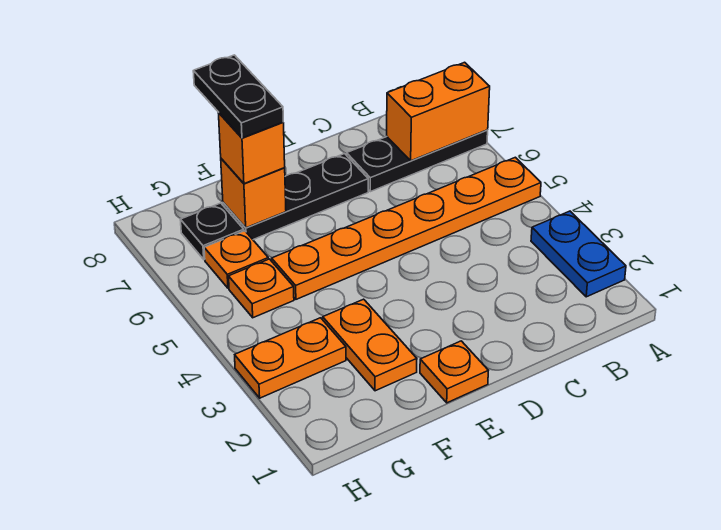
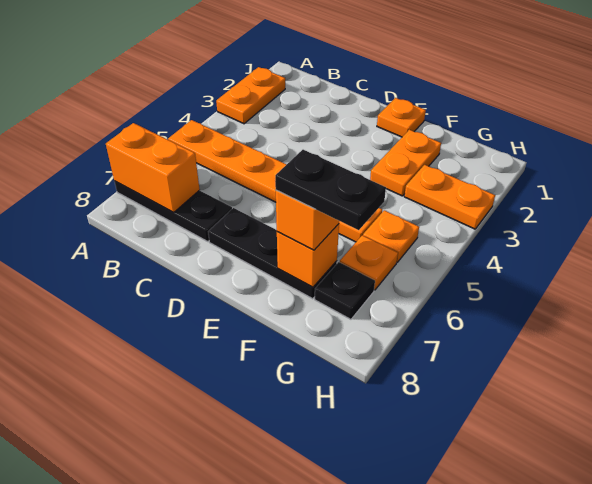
blue plate A2:A3 level 1 -> orange plate A2:A3 level 1
black plate F7:F8 level 4 -> black plate F7:G7 level 4

